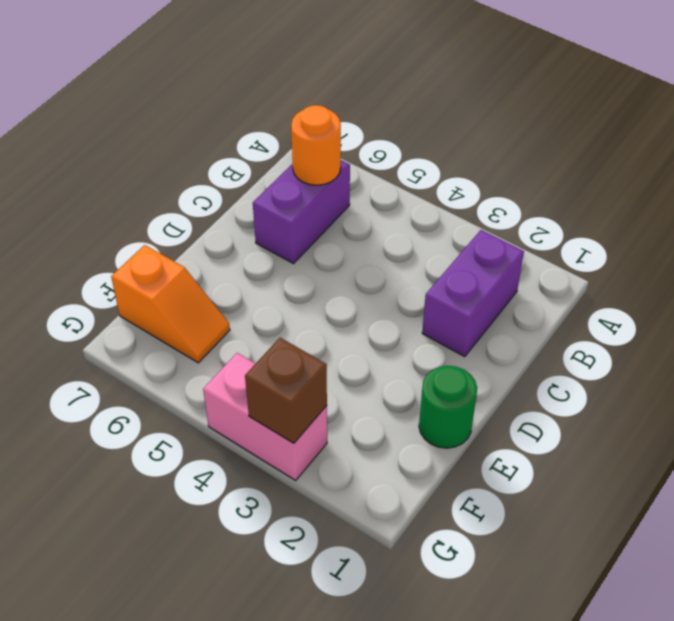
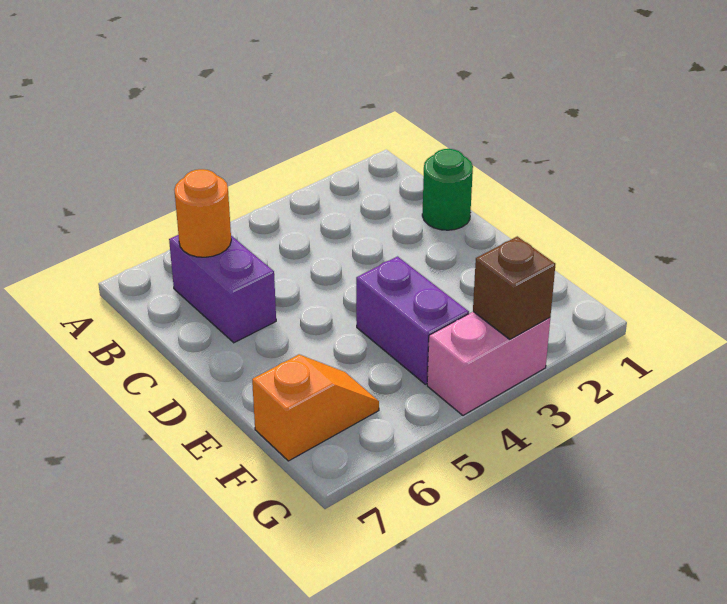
purple brick B2:C2 level 1 -> purple brick E4:F4 level 1
green round brick E1 level 1 -> green round brick C1 level 1

